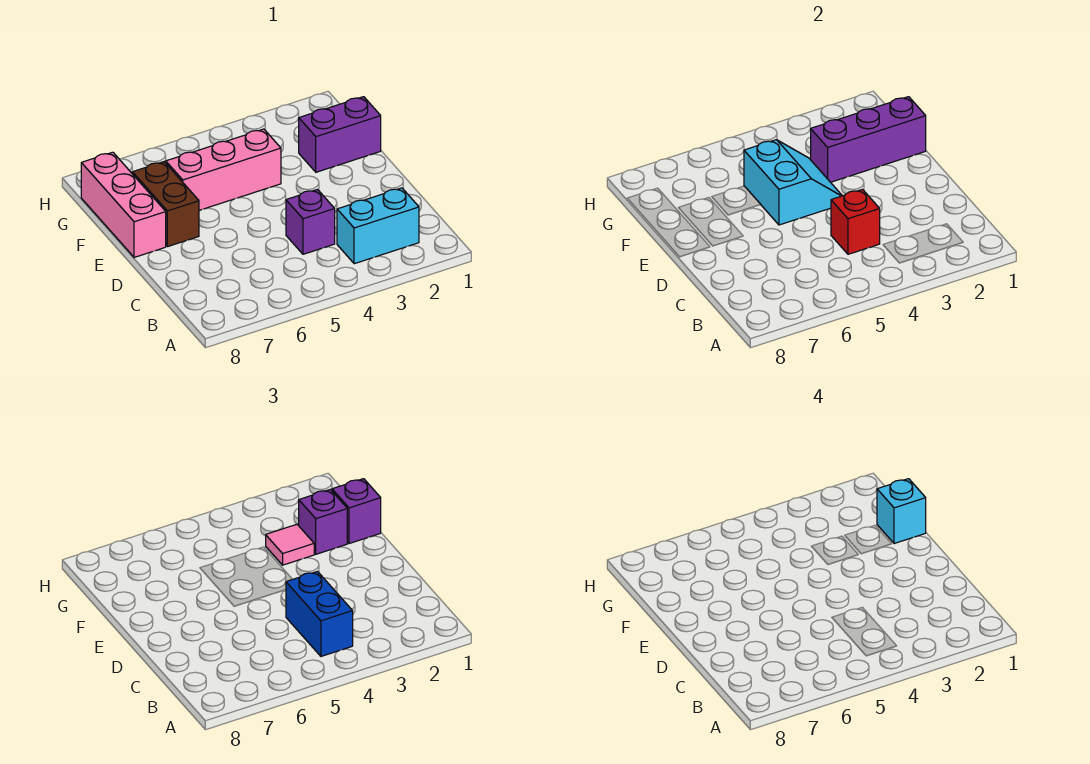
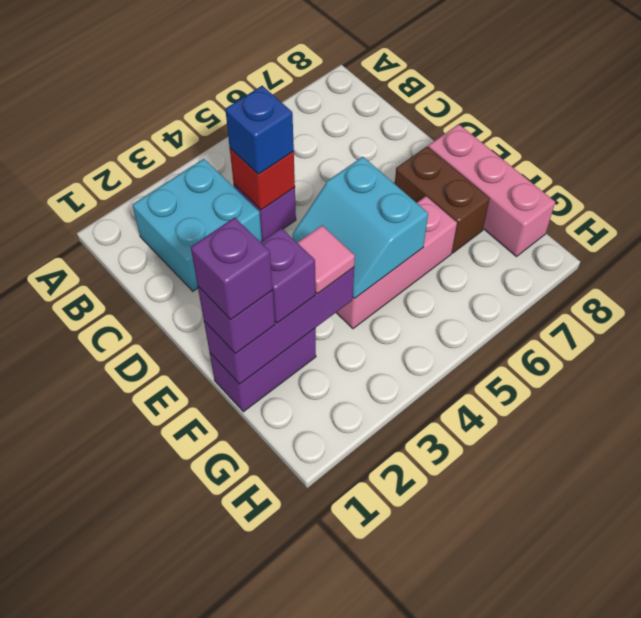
cyan brick B2:B3 level 1 -> cyan brick B2:C3 level 1
blue brick B4:C4 level 3 -> blue brick C4 level 3
cyan brick F1 level 4 -> purple brick F1 level 4

